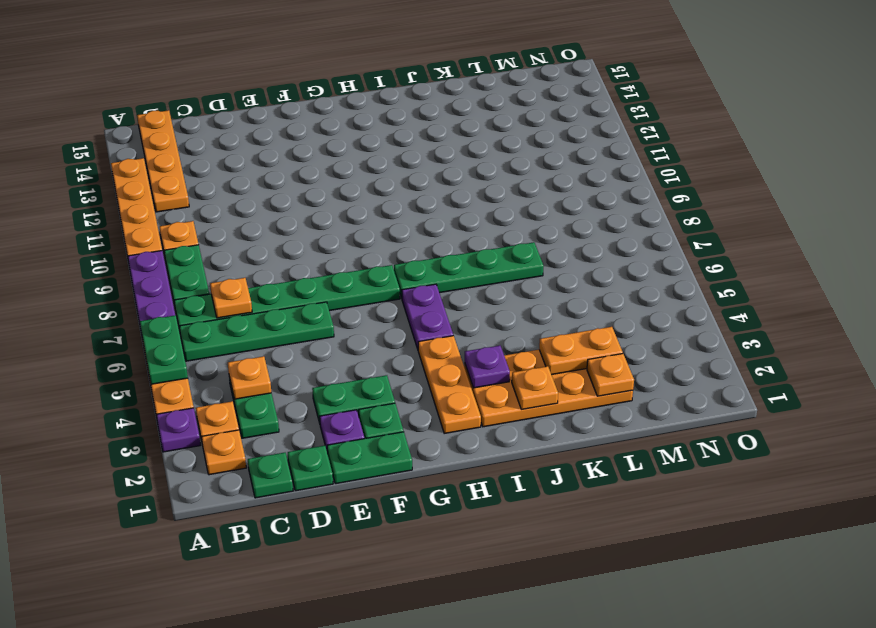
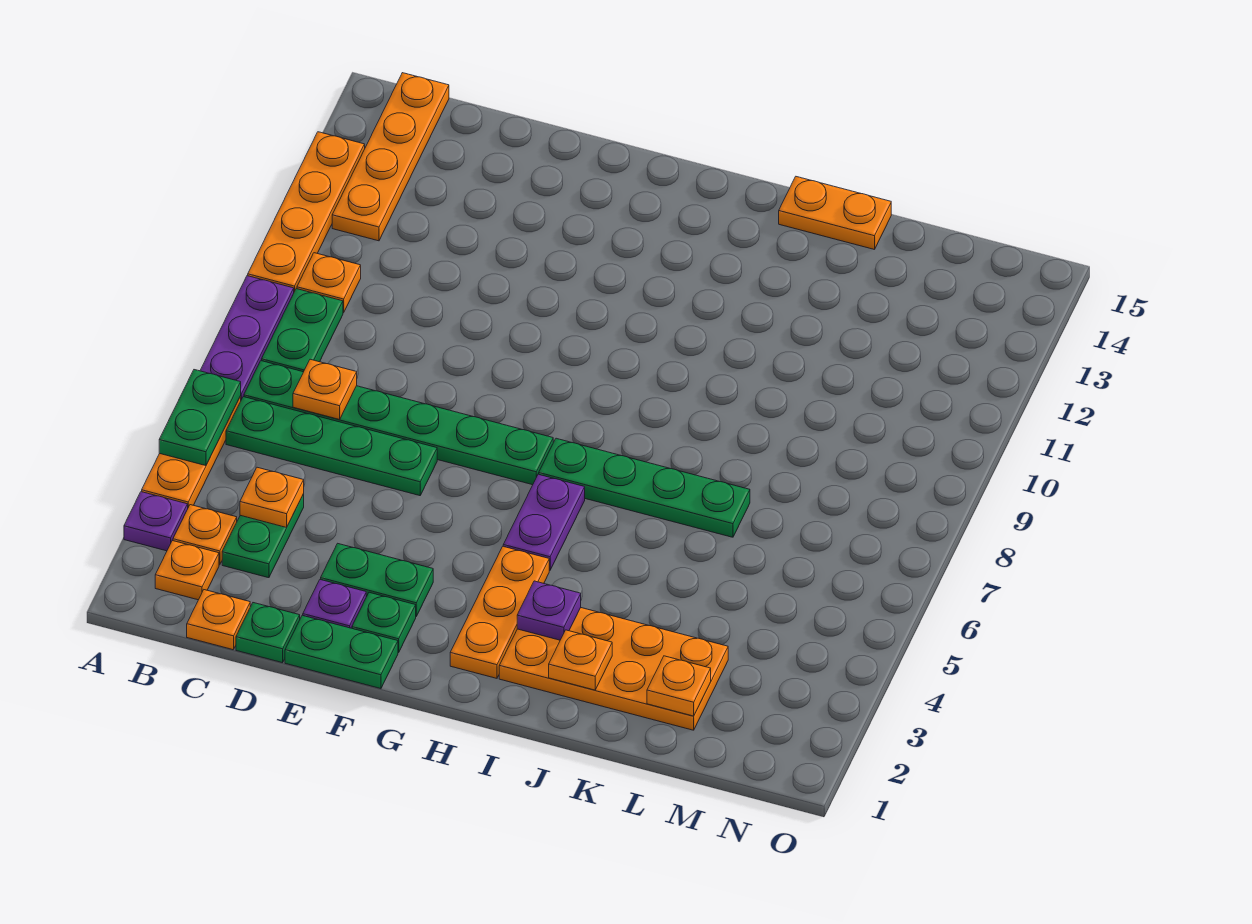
green plate C1 level 1 -> orange plate C1 level 1
orange plate K3:L3 level 2 -> orange plate J15:K15 level 1

